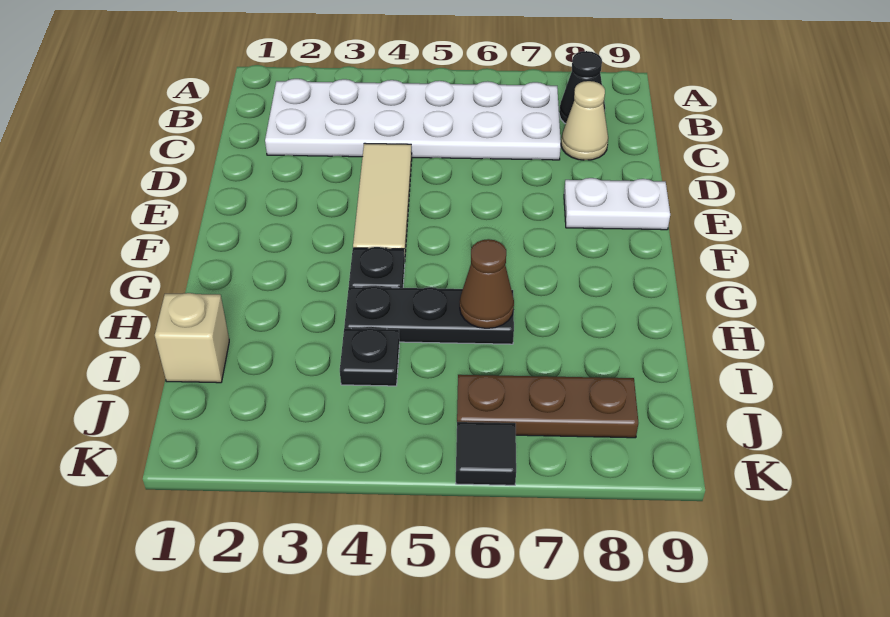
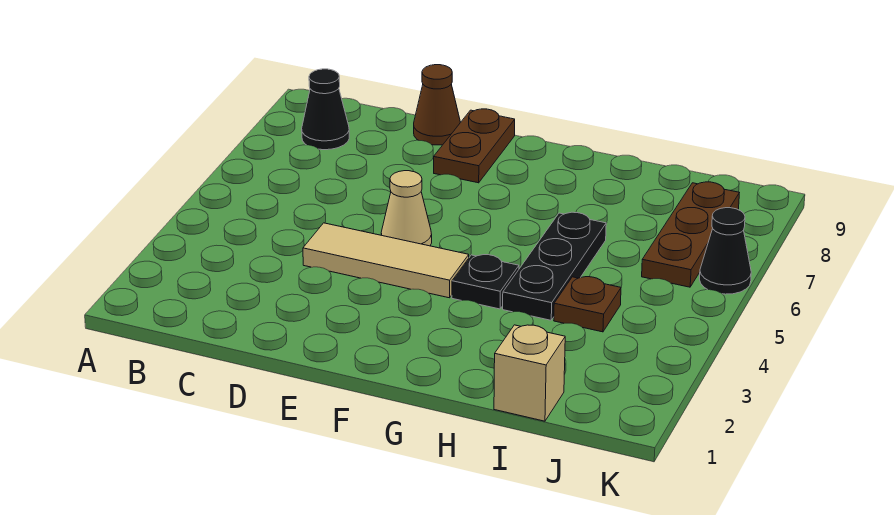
white plate B2:C7 level 1 -> none
tan cone C8 level 1 -> tan cone E5 level 1
white plate E8:E9 level 1 -> brown plate E8:E9 level 1
brown cone H6 level 2 -> brown cone D9 level 1
black plate I4 level 1 -> brown plate I4 level 1
black tile K6 level 1 -> black cone K6 level 1

